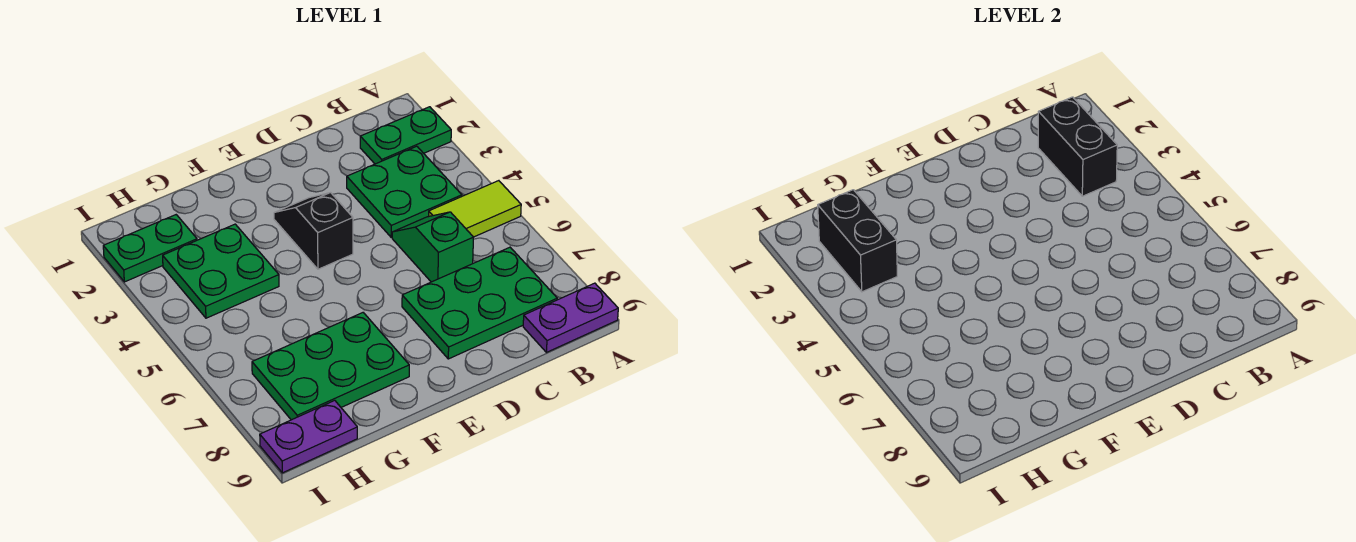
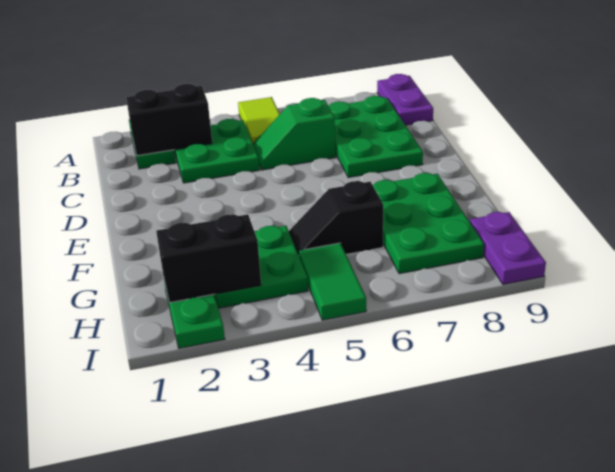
black slope E3:E4 level 1 top 4 -> black slope G5:G6 level 1 top 6
none -> green tile H5:I5 level 1

